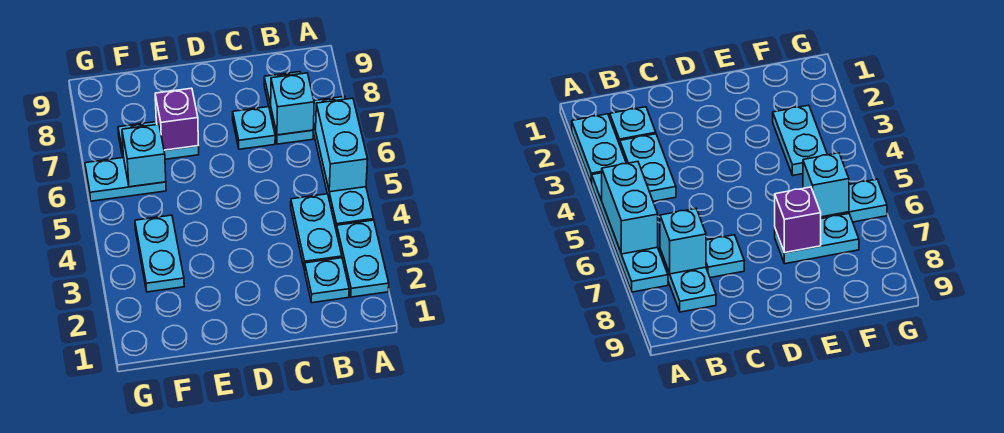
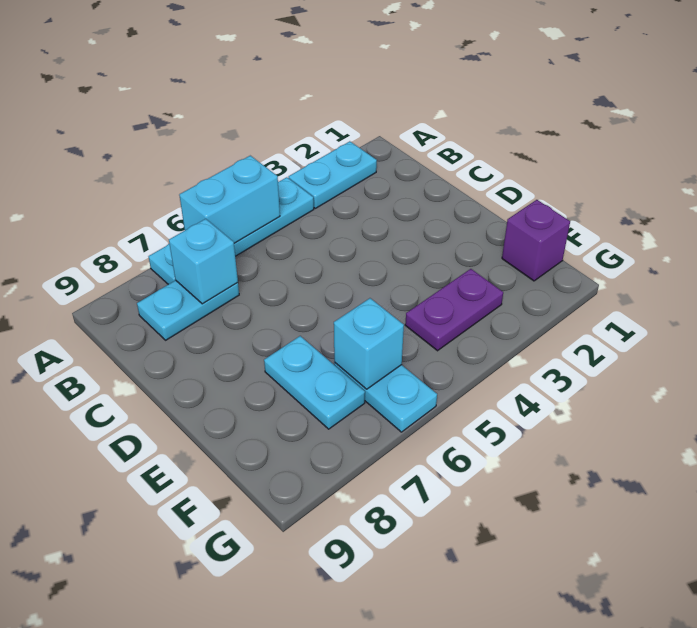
cyan plate B2 level 1 -> none
cyan plate B3:B4 level 1 -> none
cyan plate C7 level 1 -> none
purple brick E7 level 2 -> purple brick F1 level 1
cyan plate F3:F4 level 1 -> purple plate F3:F4 level 1

